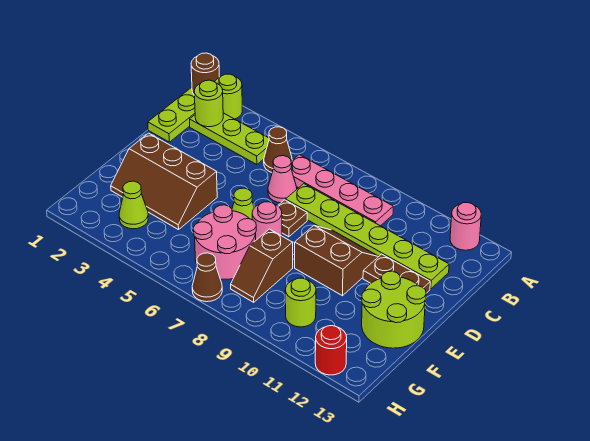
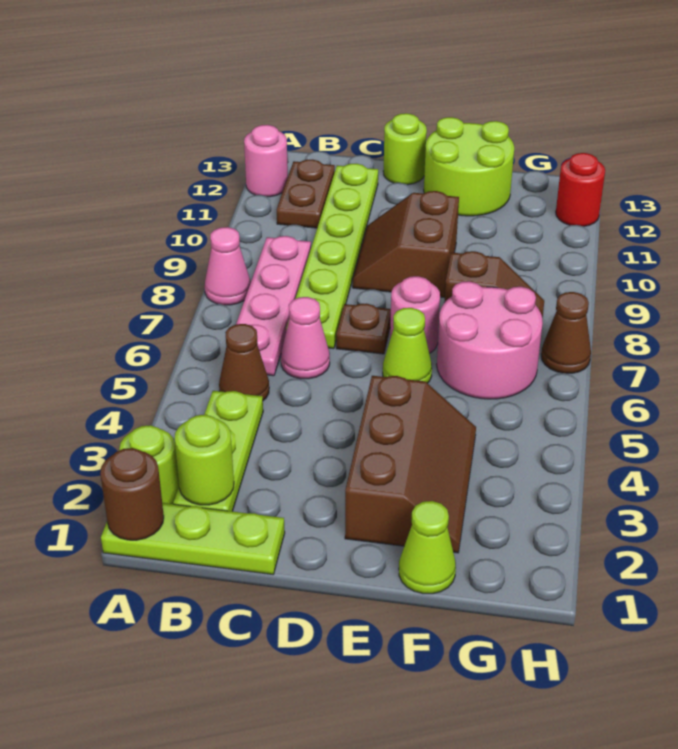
none -> pink cone A8 level 1
brown plate D11:D12 level 1 -> brown plate B11:B12 level 1
lime cone G3 level 1 -> lime cone F1 level 1
lime round brick G10 level 1 -> lime round brick D13 level 1

